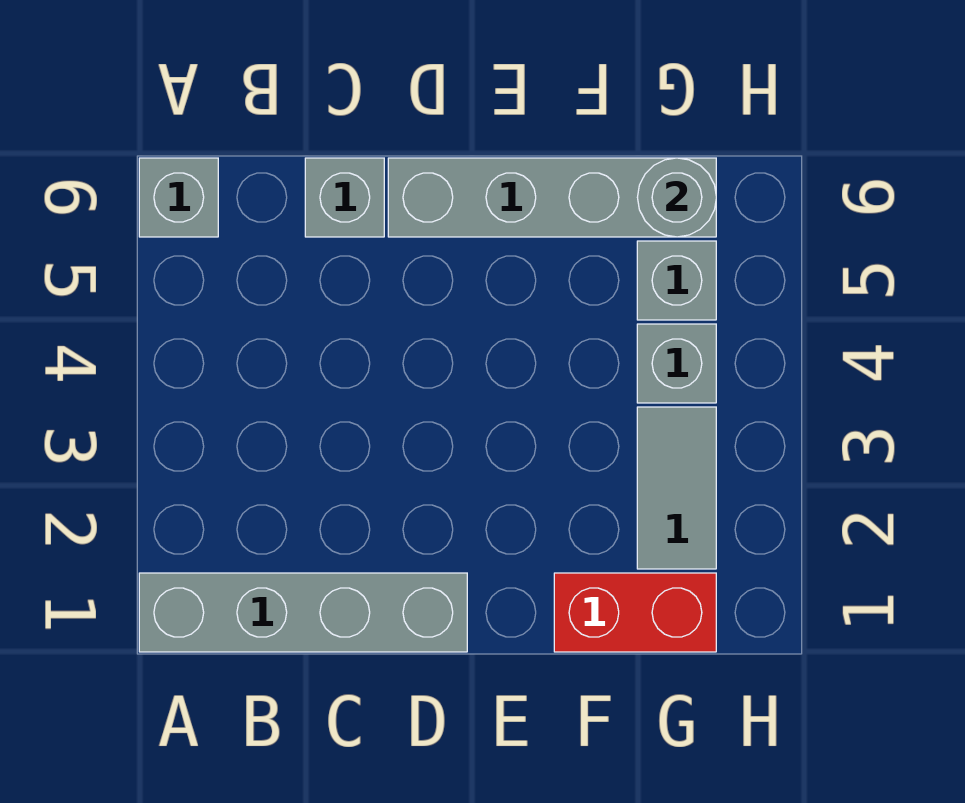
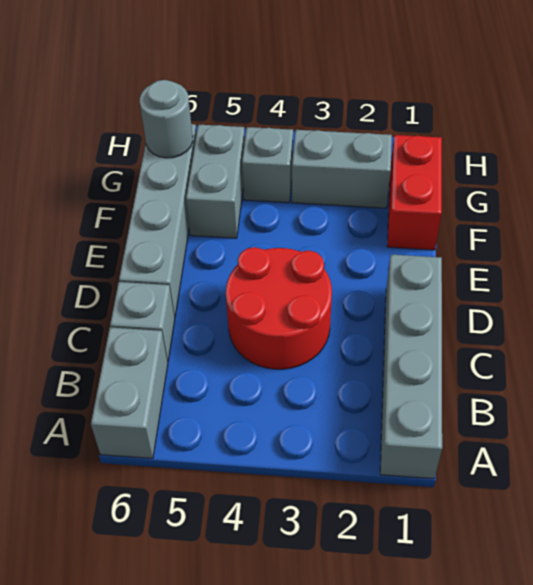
grey brick A6 level 1 -> grey brick A6:B6 level 1
none -> red round brick C3:D4 level 1
grey tile G2:G3 level 1 -> grey brick G2:G3 level 1
grey brick G5 level 1 -> grey brick F5:G5 level 1

